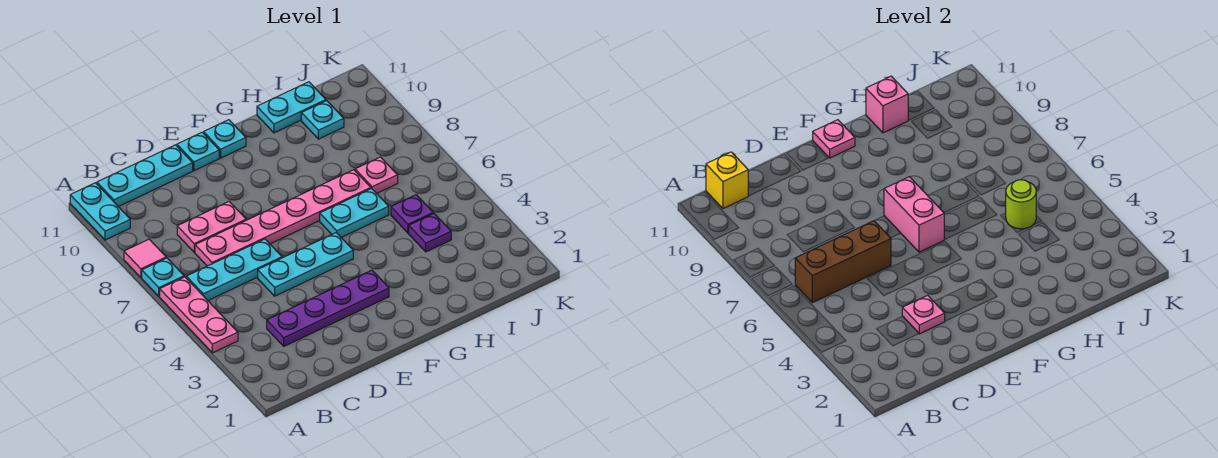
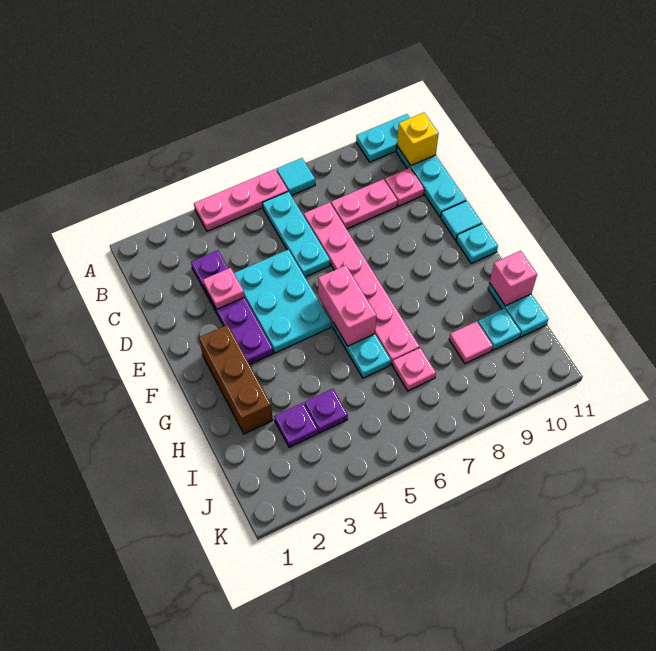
cyan plate A7 level 1 -> cyan tile A7 level 1
pink tile A8 level 1 -> pink tile I9 level 1
brown brick B6:D6 level 2 -> brown brick F2:H2 level 1
pink plate C8:D8 level 1 -> pink plate C8:C9 level 1
cyan plate D5:F5 level 1 -> cyan plate D4:F5 level 1
cyan plate E11 level 1 -> cyan tile E11 level 1
pink brick F6:F7 level 2 -> pink brick F6:G6 level 2
pink plate F11 level 2 -> pink plate C10 level 1
purple plate I5 level 1 -> purple plate I3 level 1
lime round brick I5 level 2 -> none

